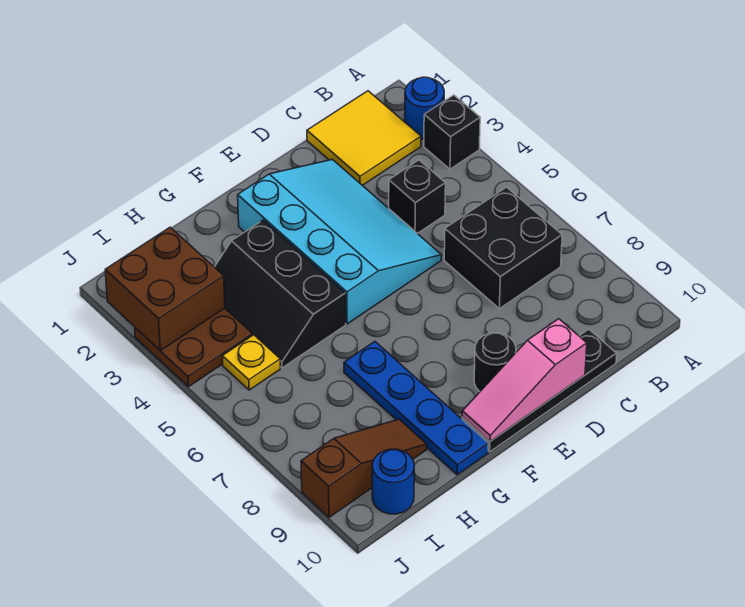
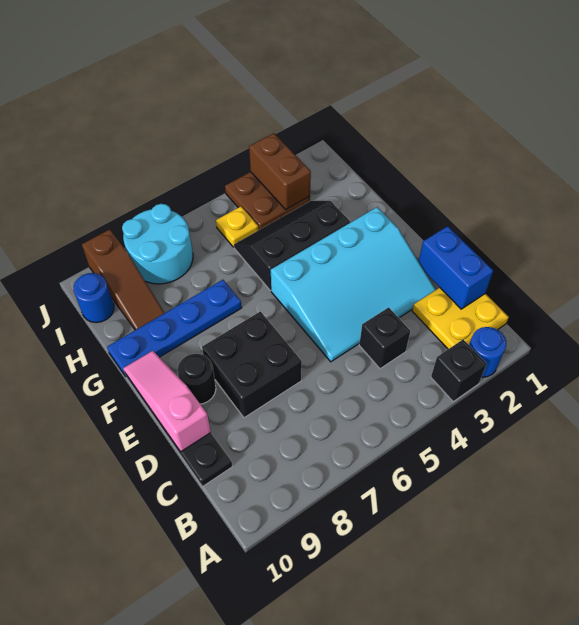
yellow tile B1:C2 level 1 -> yellow plate B1:C2 level 1
black brick B6:C7 level 1 -> black brick D7:E8 level 1
none -> blue brick C1:D1 level 2
brown brick I2:J3 level 2 -> brown brick I3:J3 level 2
none -> cyan round brick I7:J8 level 1

